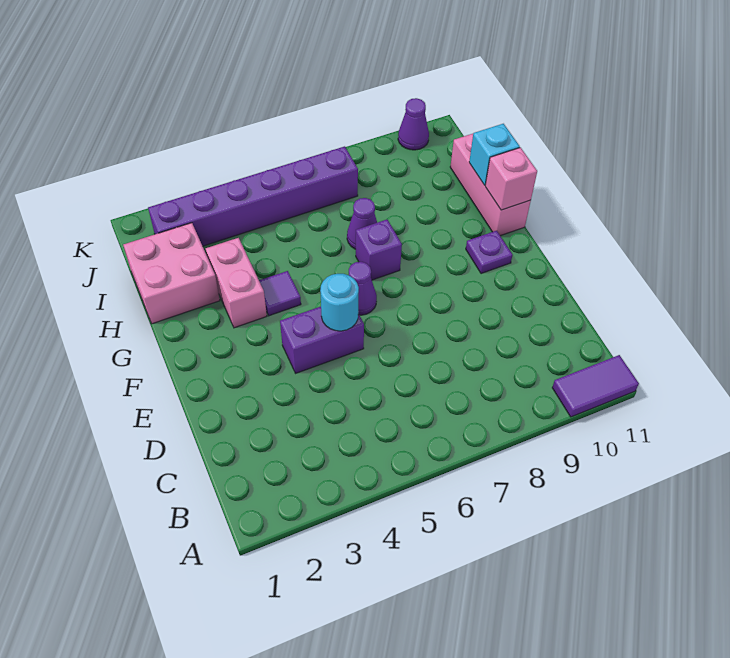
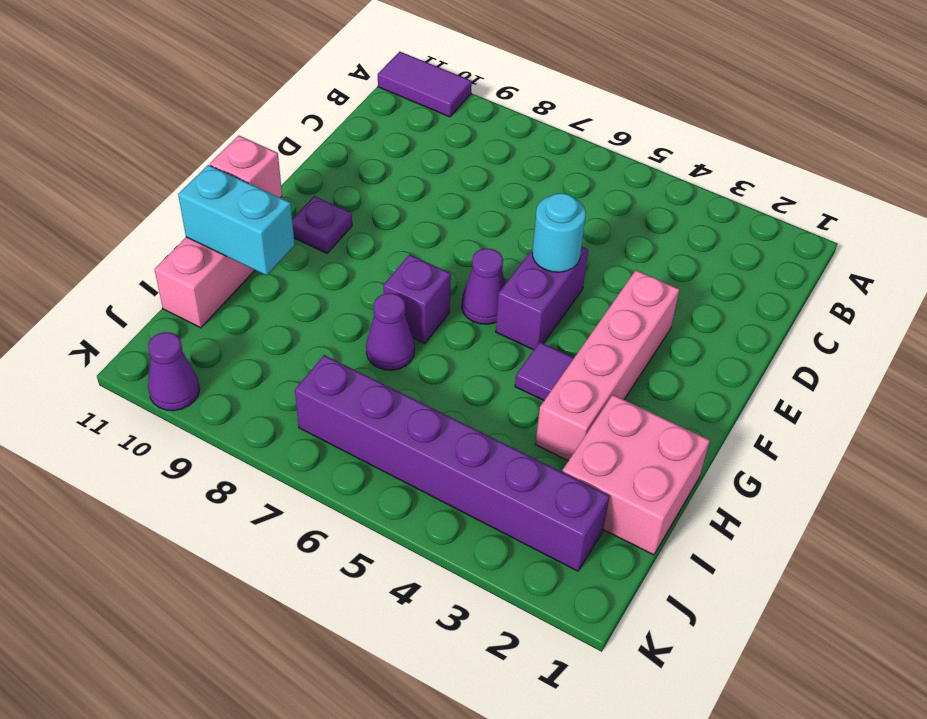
purple brick E4:E5 level 1 -> purple brick E5:F5 level 1
pink brick G3:H3 level 1 -> pink brick E3:H3 level 1
cyan brick H11 level 2 -> cyan brick H10:H11 level 2

